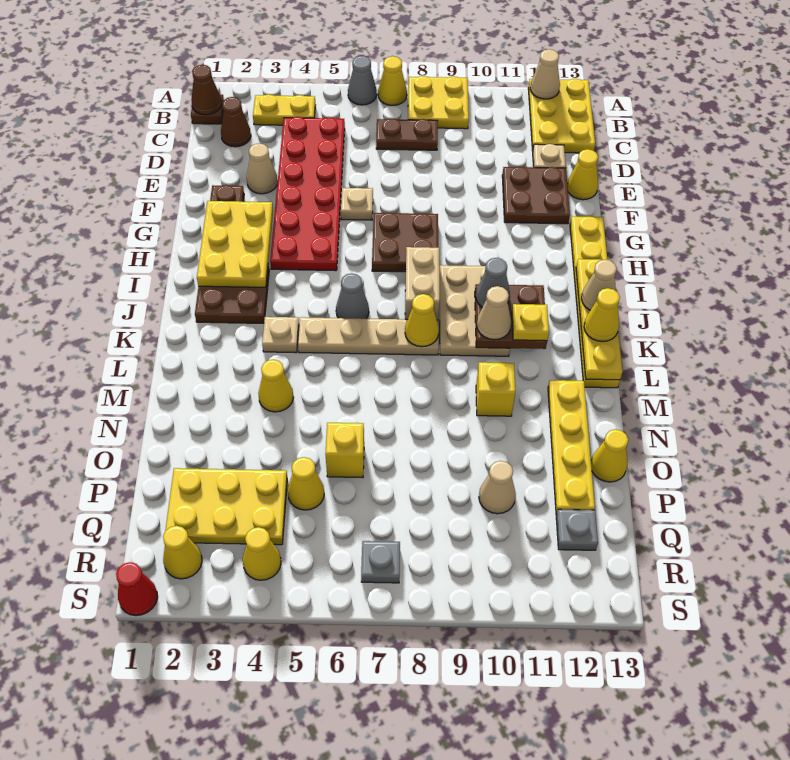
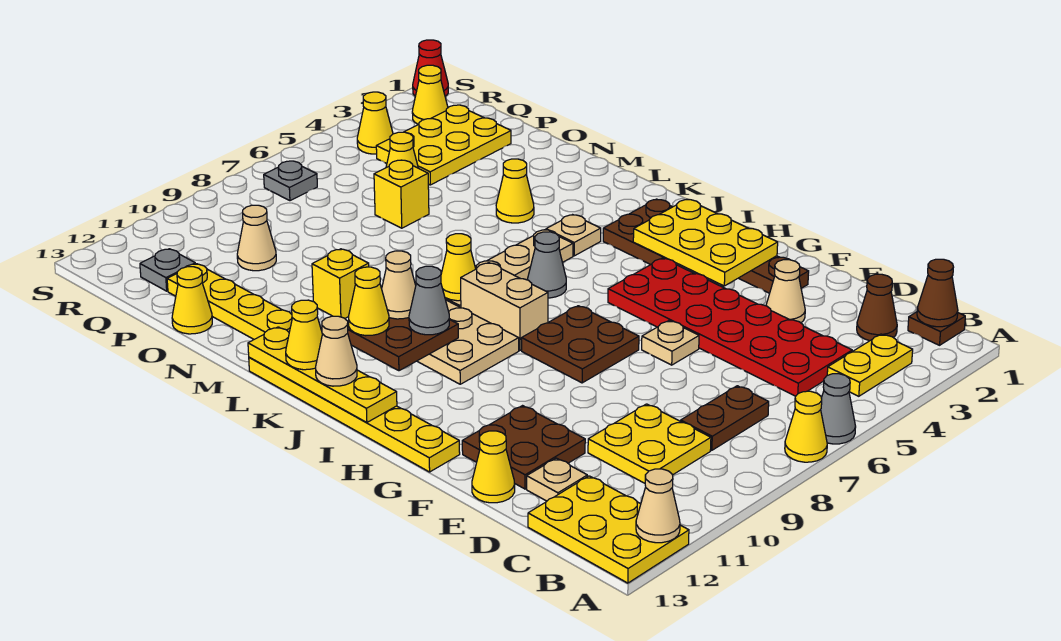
yellow plate A8:B9 level 1 -> yellow plate C9:D10 level 1
yellow plate K11 level 3 -> yellow cone K11 level 3

